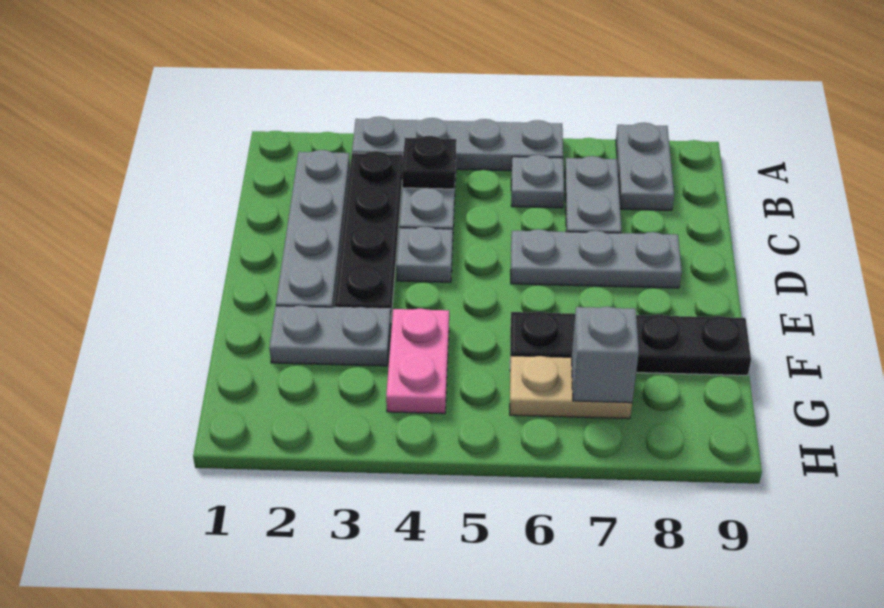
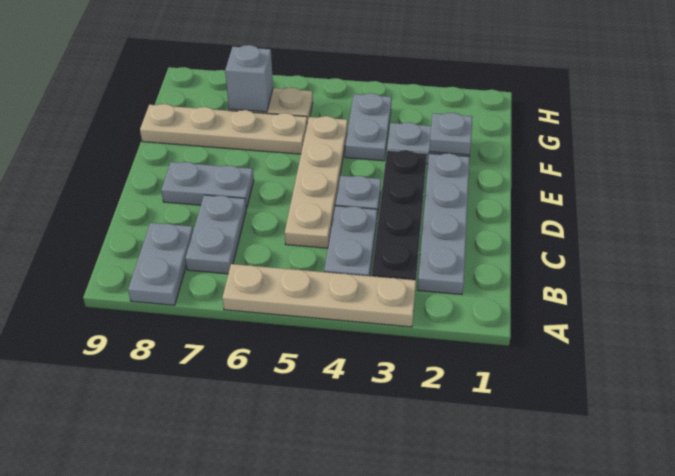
grey plate A3:A6 level 1 -> tan plate A3:A6 level 1
black plate B4 level 2 -> none
grey plate B6 level 1 -> grey plate F2 level 2
none -> tan plate C5:F5 level 1
grey plate D6:D8 level 1 -> grey plate D7:D8 level 1
pink plate F4:G4 level 1 -> grey plate F4:G4 level 1
black plate F6:F9 level 1 -> tan plate F6:F9 level 1

